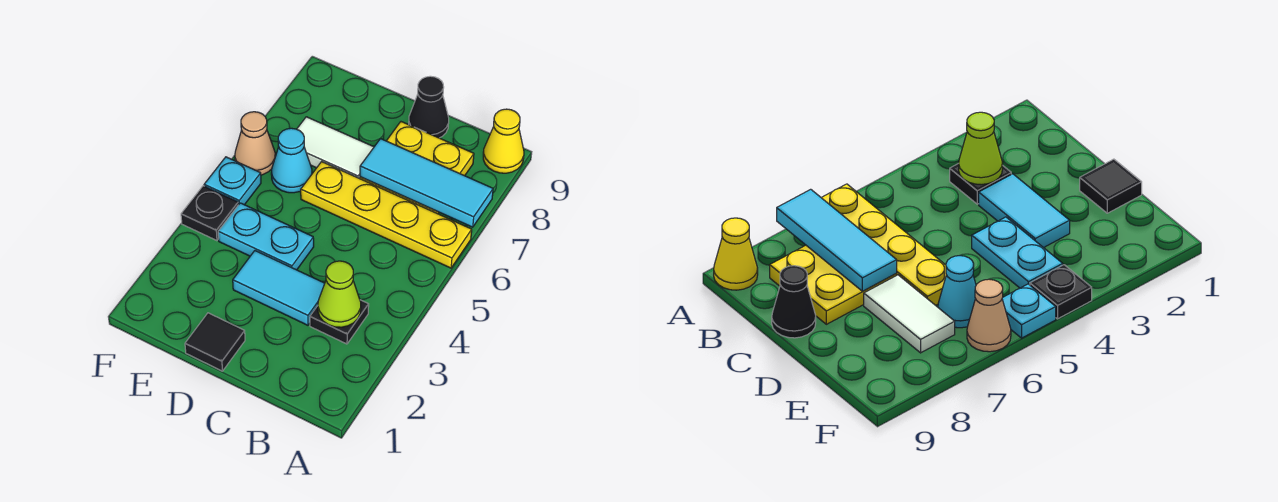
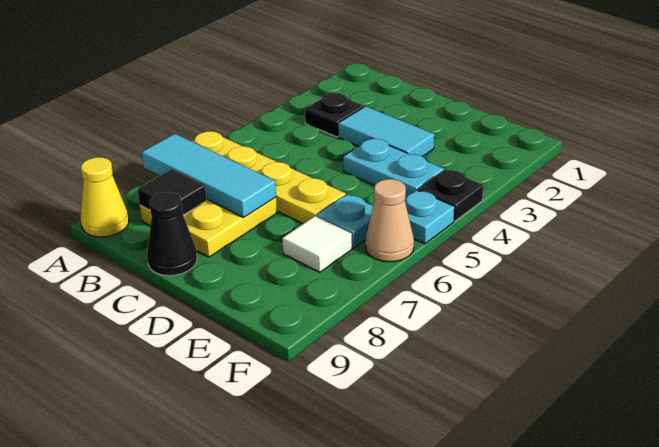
lime cone B3 level 2 -> none
black tile D1 level 1 -> black tile B8 level 2
white tile D7:E7 level 1 -> white tile E7 level 1
cyan cone E6 level 1 -> cyan plate E6 level 1

